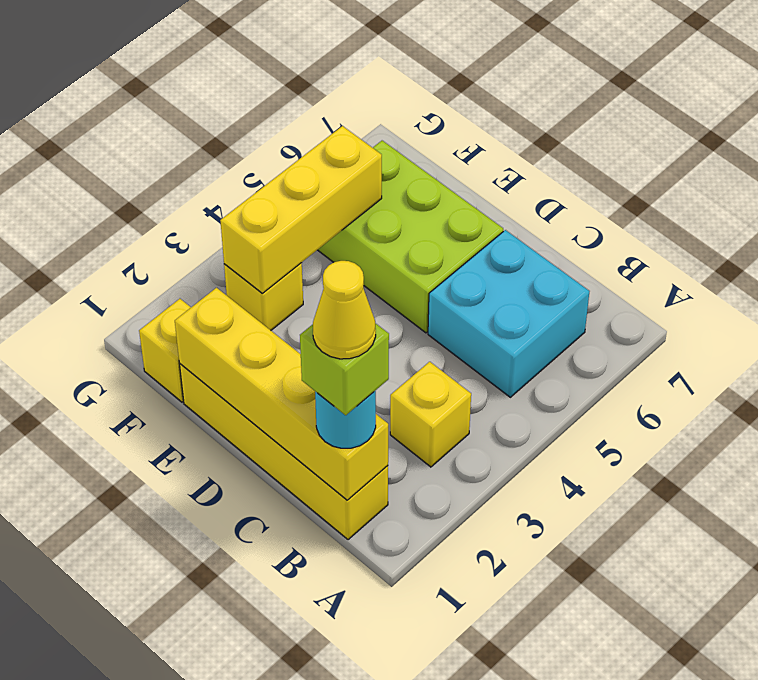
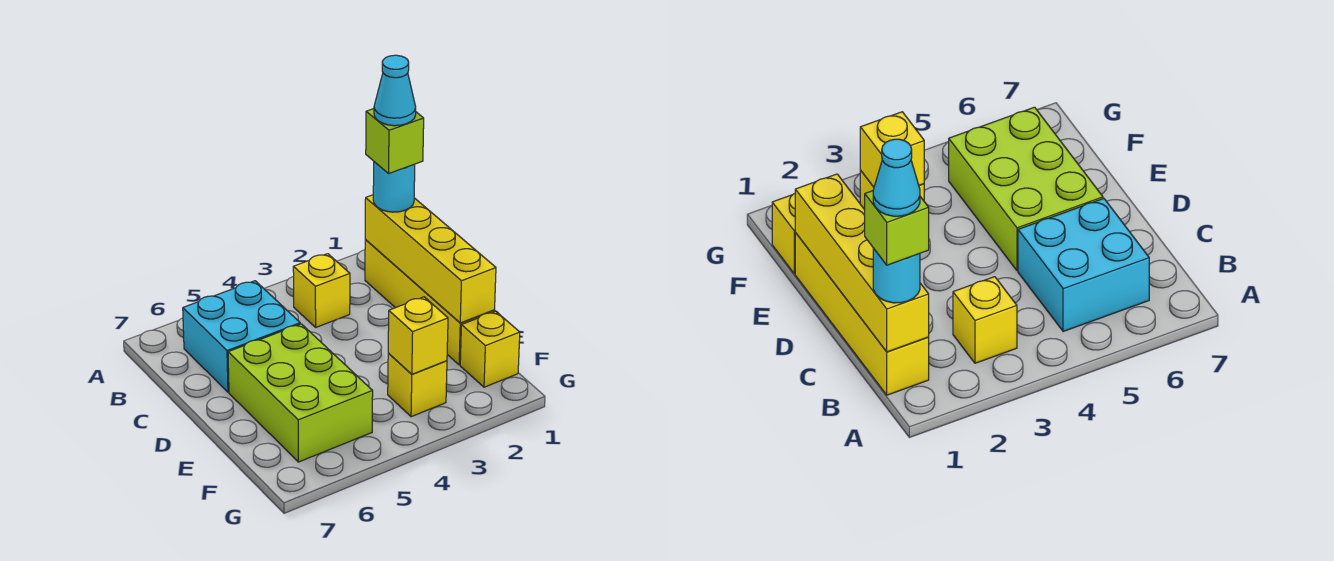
yellow cone B1 level 5 -> cyan cone B1 level 5
yellow brick F3:F5 level 2 -> yellow brick F3 level 2

